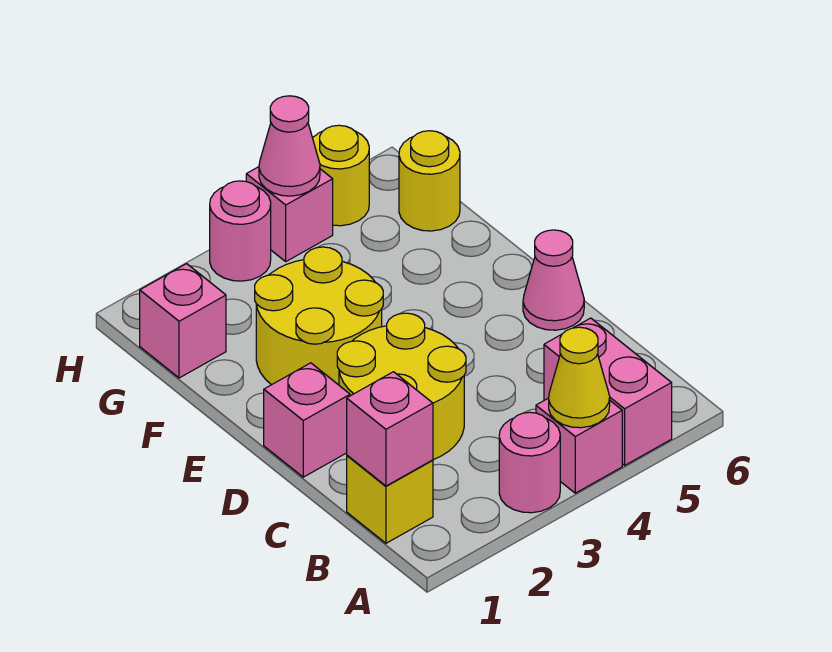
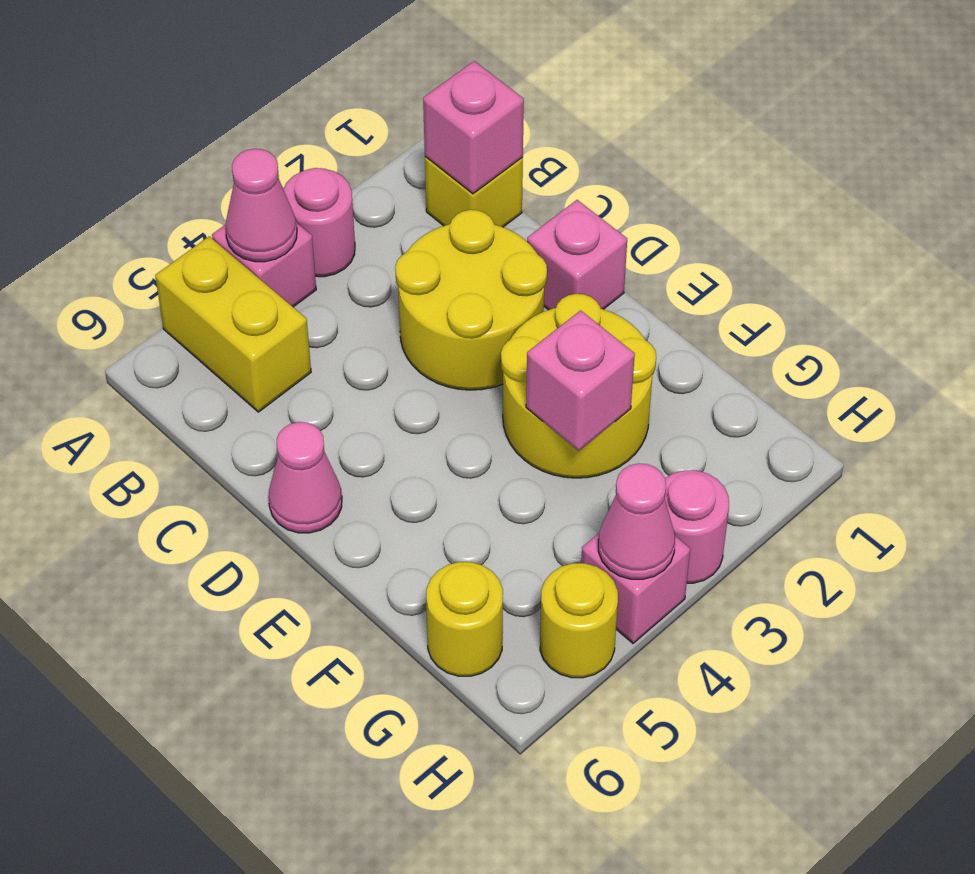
yellow cone A4 level 2 -> pink cone A4 level 2
pink brick A5:B5 level 1 -> yellow brick A5:B5 level 1
pink brick G1 level 1 -> pink brick F3 level 2

